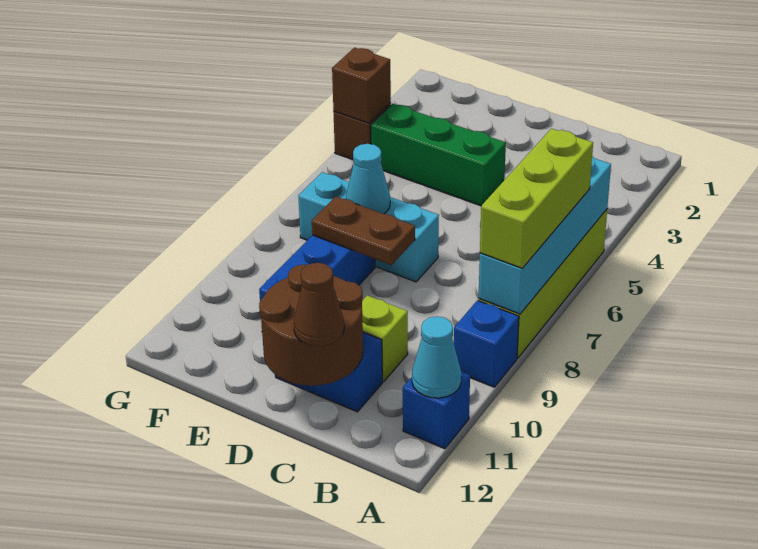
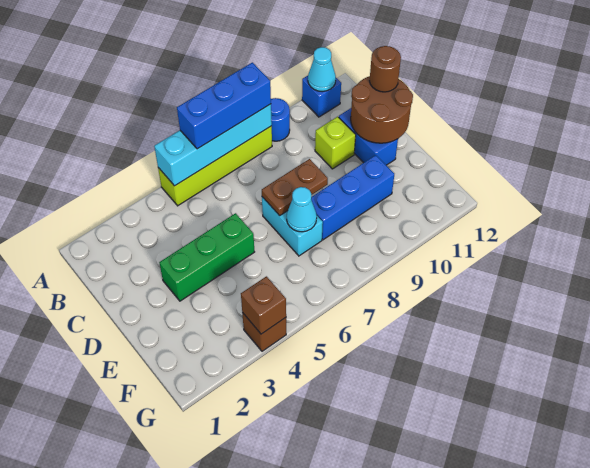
lime brick A6:A8 level 3 -> blue brick A6:A8 level 3
blue brick A9 level 1 -> blue round brick A9 level 1
brown cone C12 level 3 -> brown round brick C12 level 3
green brick D4:F4 level 1 -> green brick D3:D5 level 1
cyan brick D7:F7 level 1 -> cyan brick D7:E7 level 1
brown plate D8:E8 level 2 -> brown plate D7:D8 level 2

